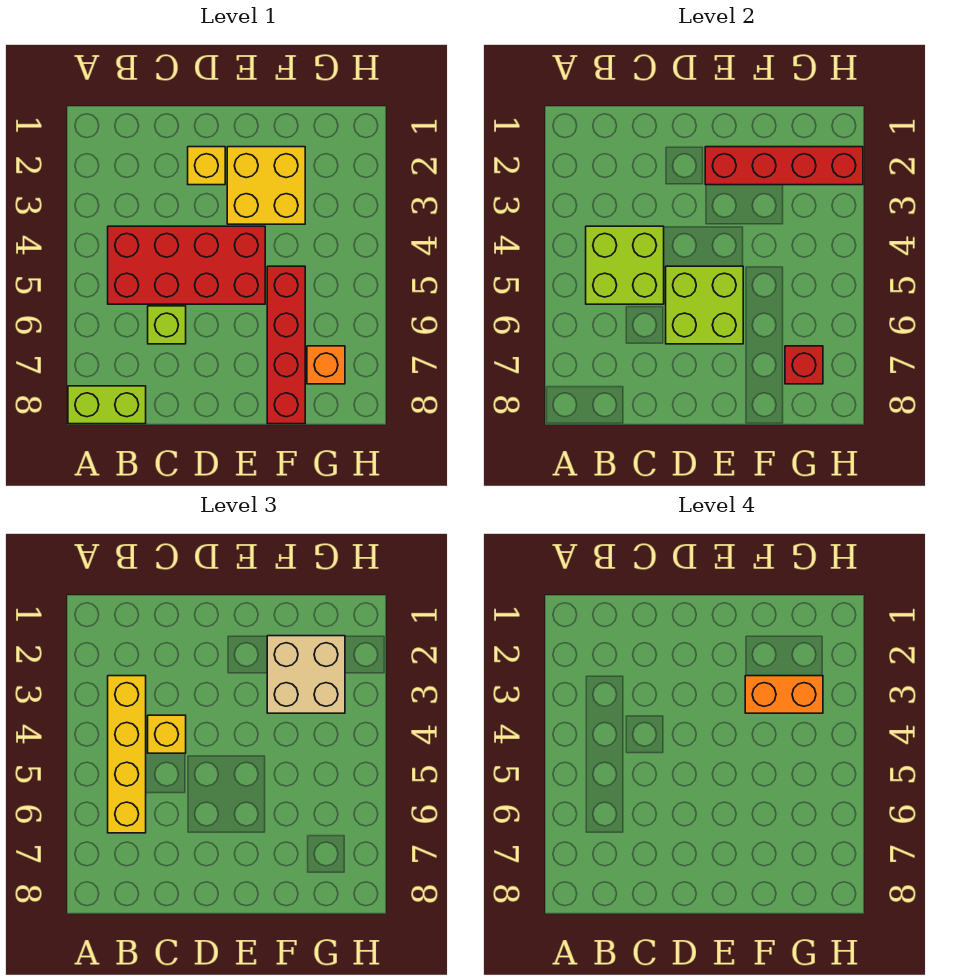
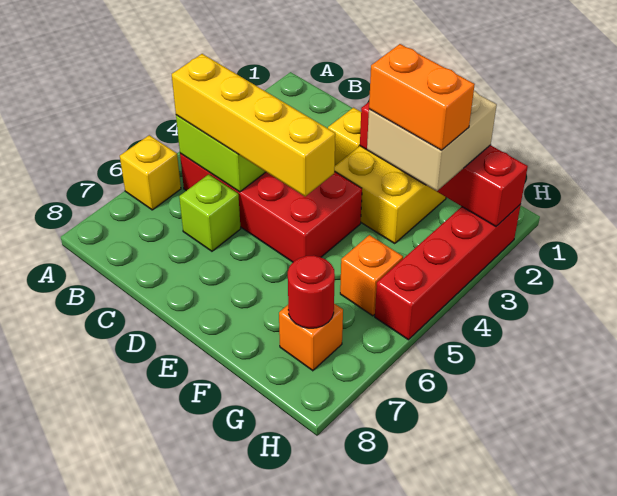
lime brick A8:B8 level 1 -> none
yellow brick B3:B6 level 3 -> yellow brick B5:E5 level 3
yellow brick C4 level 3 -> yellow brick A6 level 1
lime brick D5:E6 level 2 -> none
red brick F5:F8 level 1 -> red brick H2:H5 level 1
none -> orange brick G5 level 1
red brick G7 level 2 -> red round brick G7 level 2

